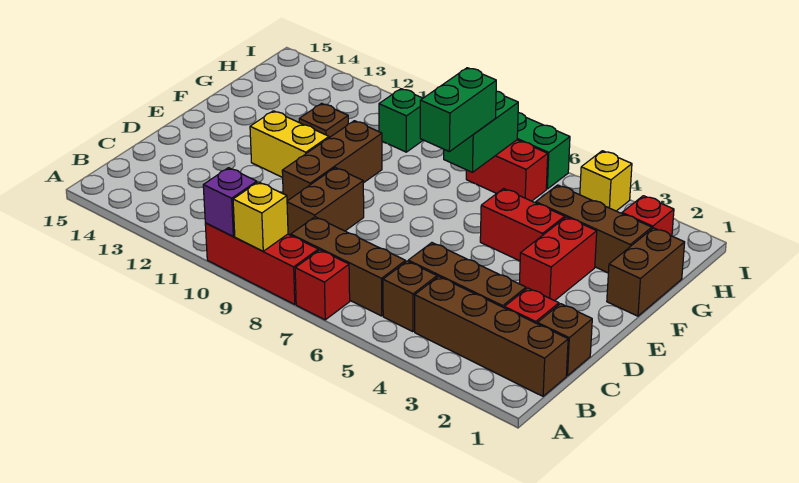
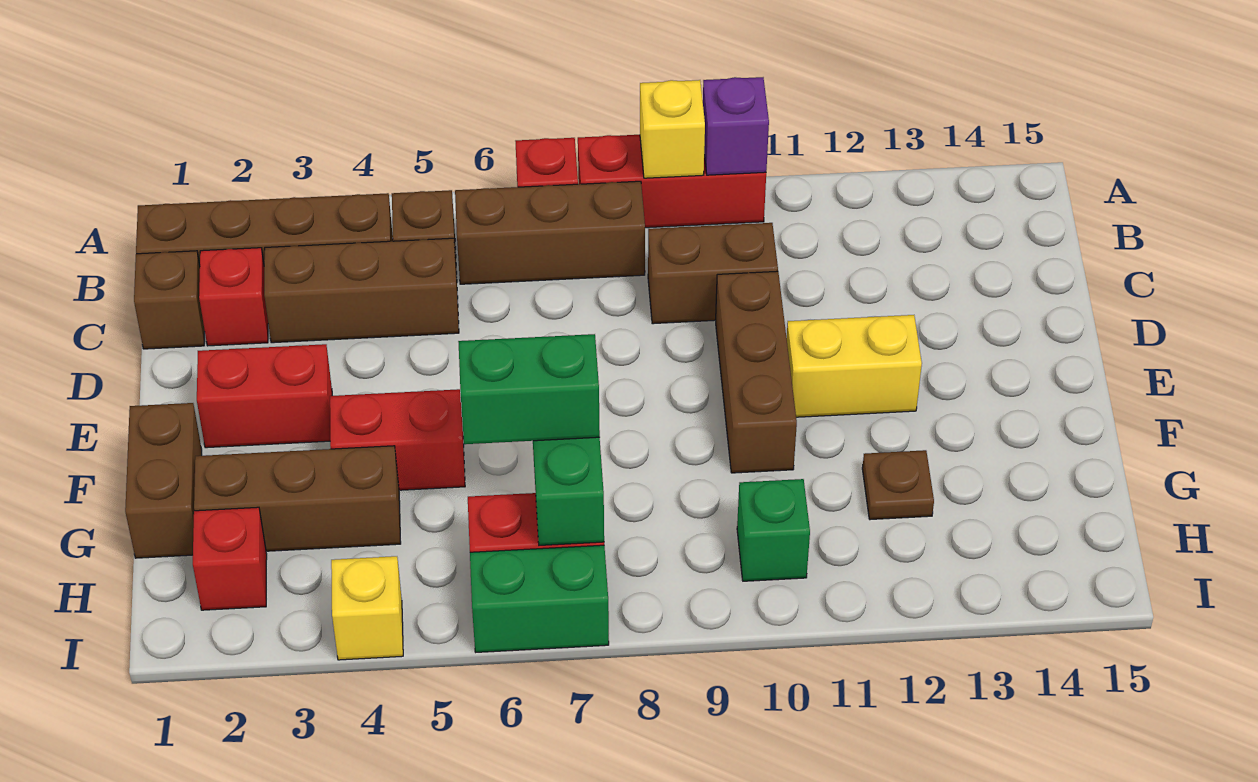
brown brick C9:D9 level 1 -> brown brick C9:C10 level 1
red brick E3:F3 level 1 -> red brick E2:E3 level 1
green brick F7:G7 level 3 -> green brick G6:G7 level 3

